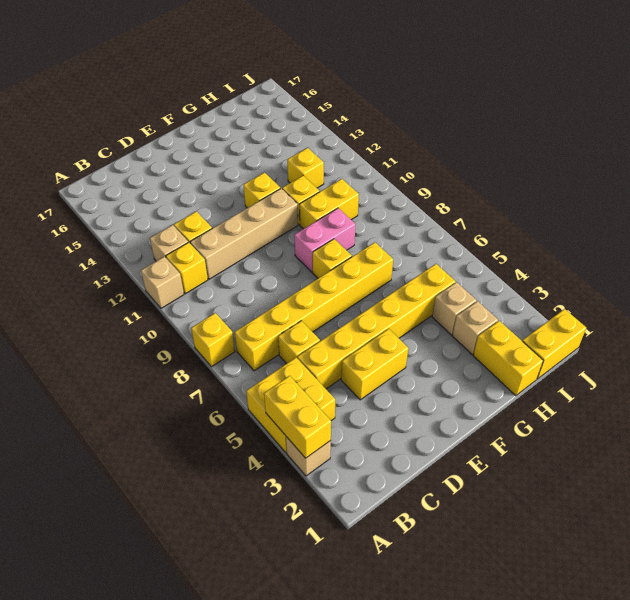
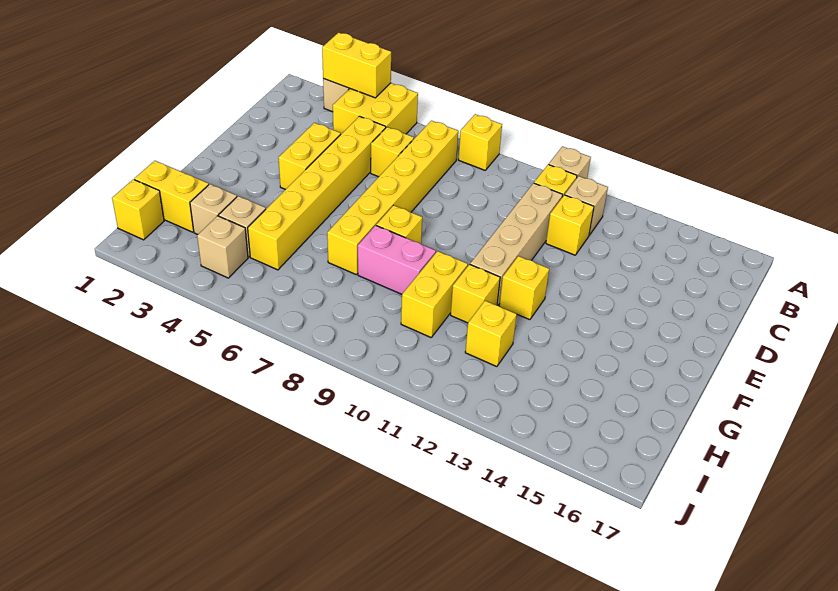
pink brick F9:G9 level 1 -> pink brick G8:G9 level 1
yellow brick I1:J1 level 1 -> yellow brick I1 level 1
none -> tan brick I4 level 1

